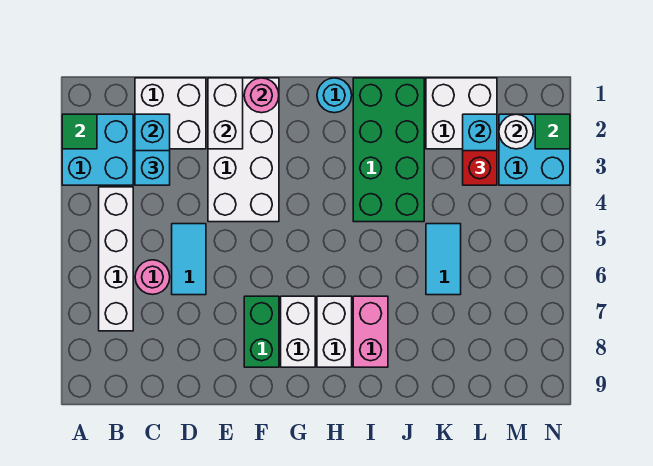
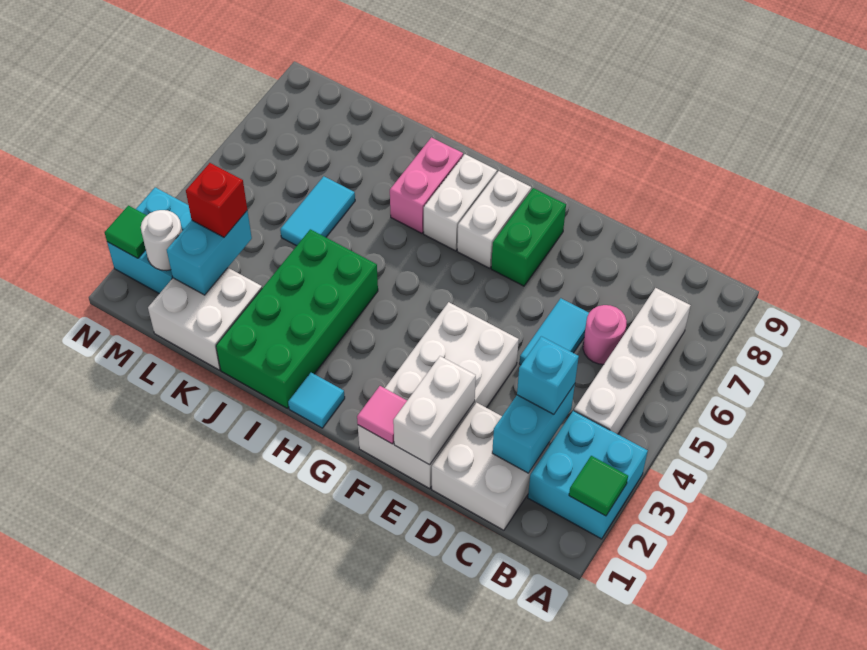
pink round brick F1 level 2 -> pink tile F1 level 2
cyan round brick H1 level 1 -> cyan tile H1 level 1

